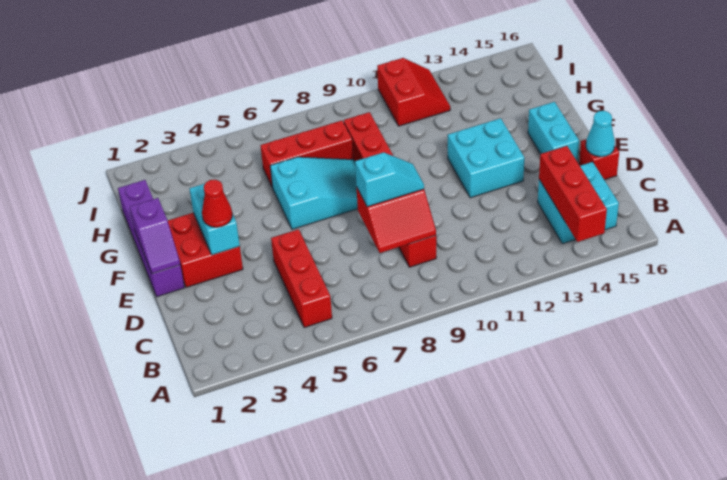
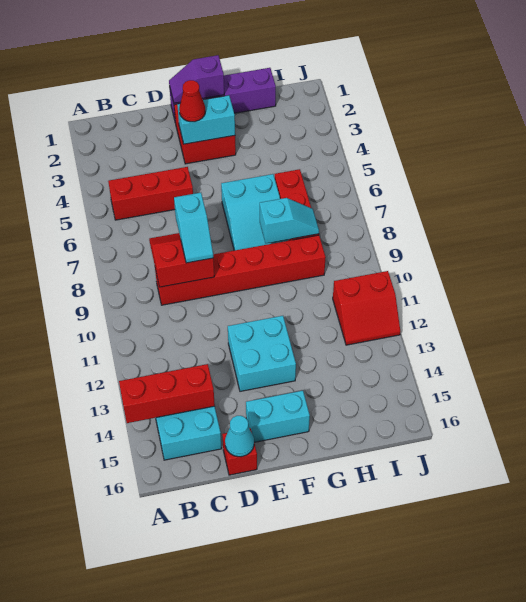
red slope C8:D9 level 2 top D -> red slope C8:D9 level 2 top 9
none -> cyan slope G8:H8 level 2 top G

